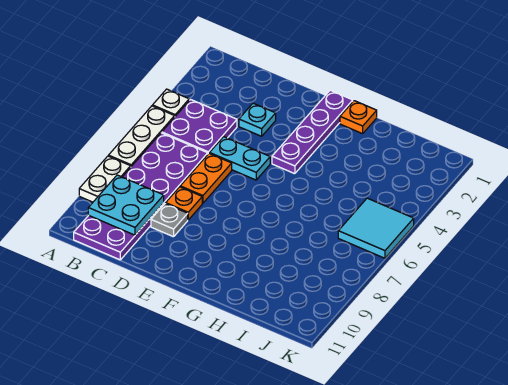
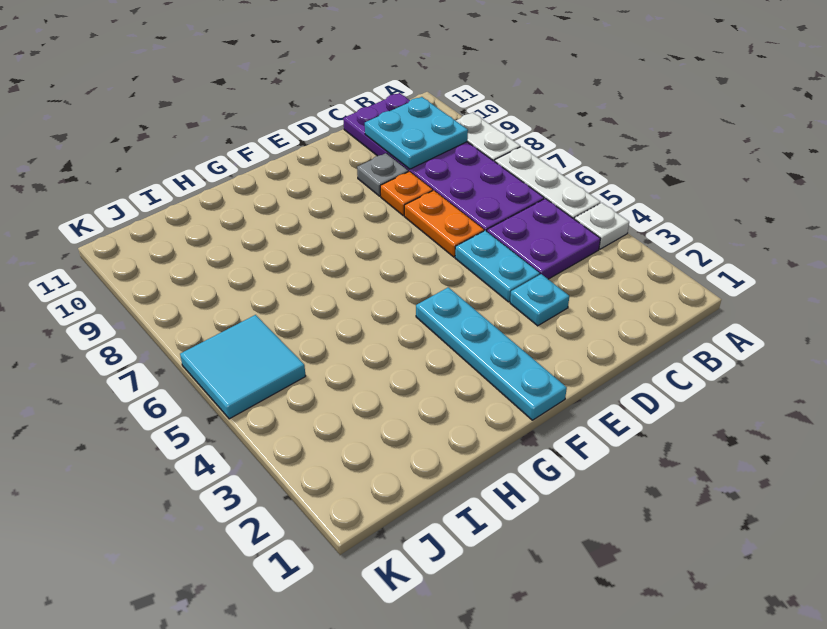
cyan plate D5:E5 level 1 -> cyan plate D4:D5 level 1
purple plate F1:F4 level 1 -> cyan plate F1:F4 level 1
orange plate G1 level 1 -> none

